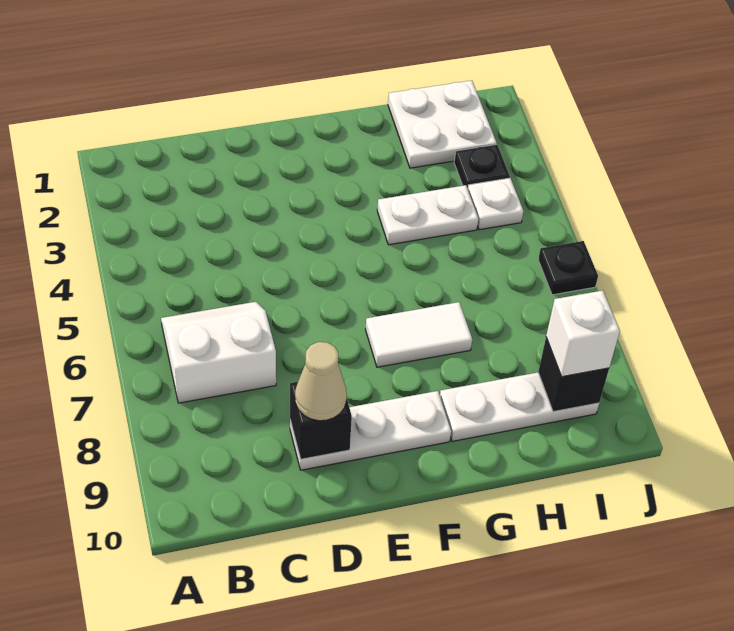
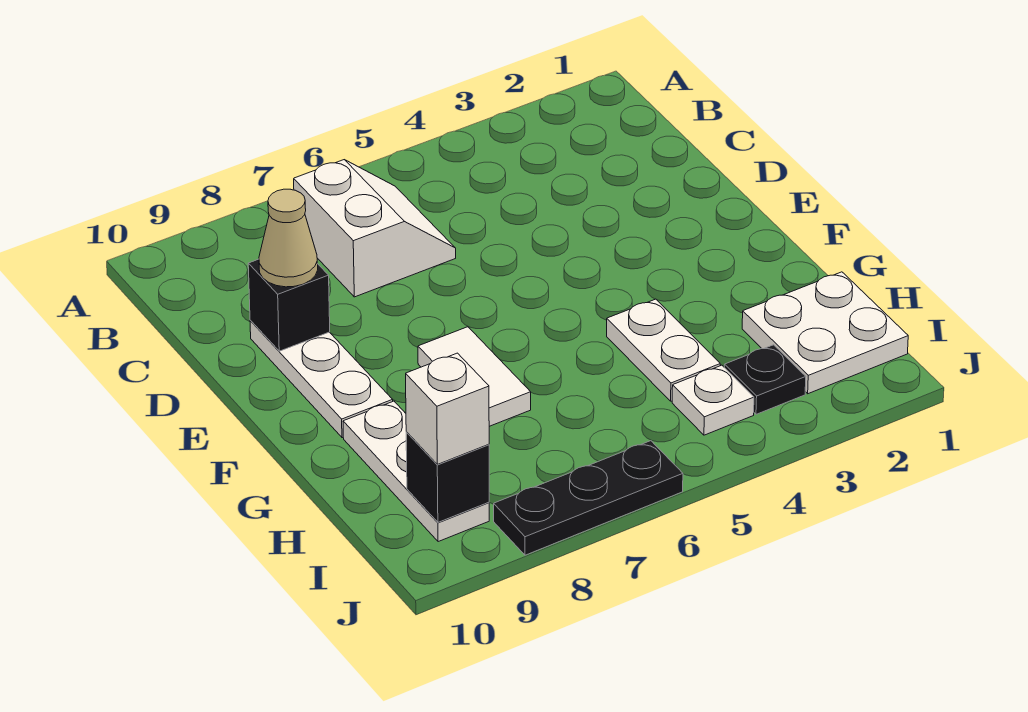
black plate J6 level 1 -> black plate J6:J8 level 1

